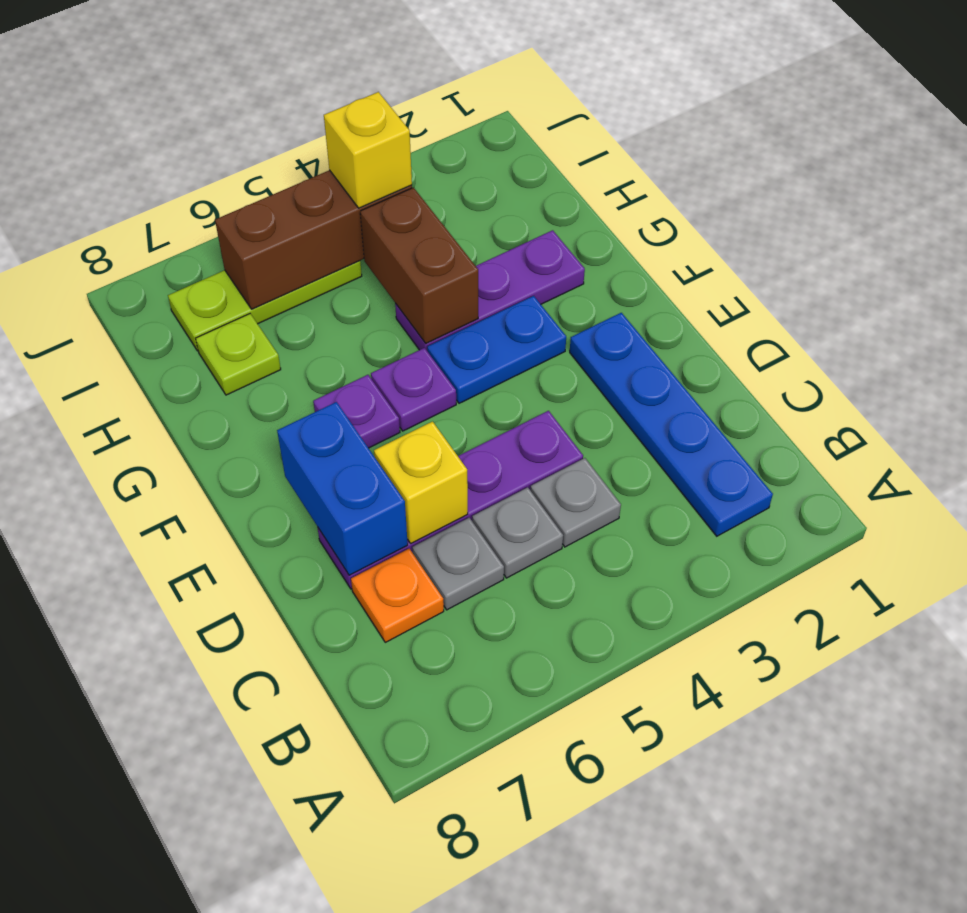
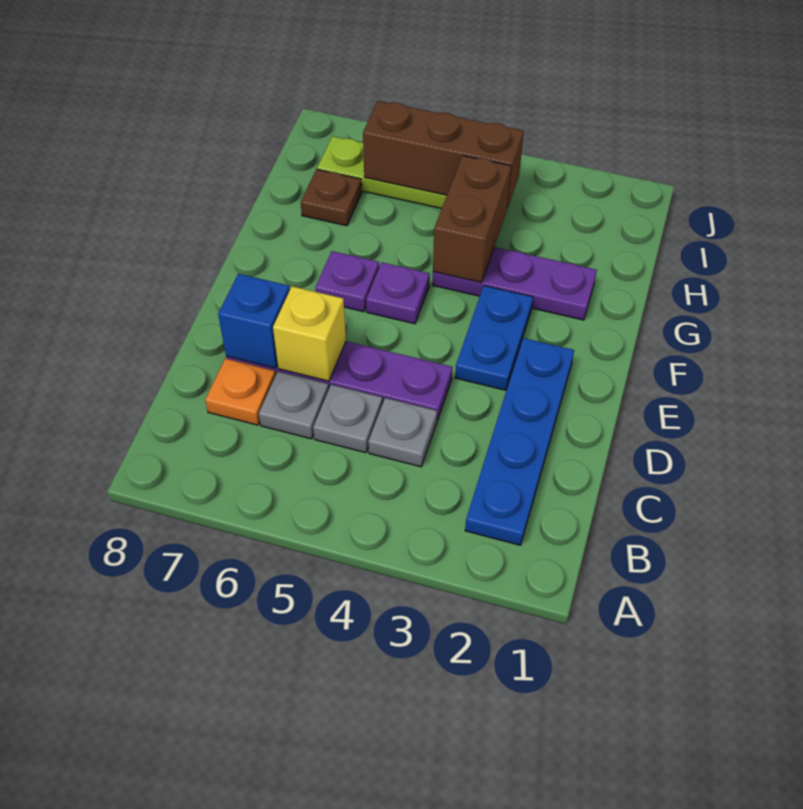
blue brick D7:E7 level 2 -> blue brick D7 level 2
blue plate F3:F4 level 1 -> blue plate E3:F3 level 1
lime plate H7 level 1 -> brown plate H7 level 1
yellow brick I4 level 3 -> none

